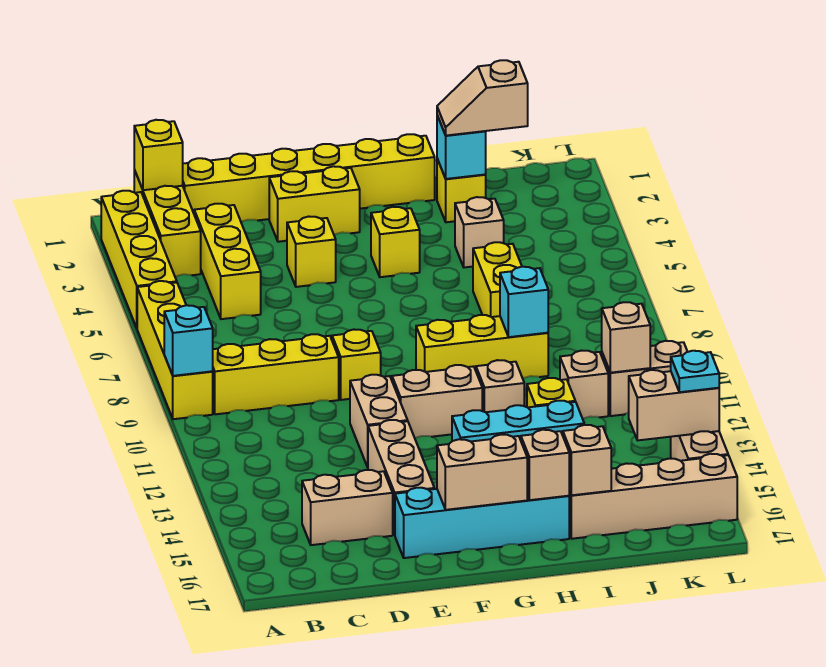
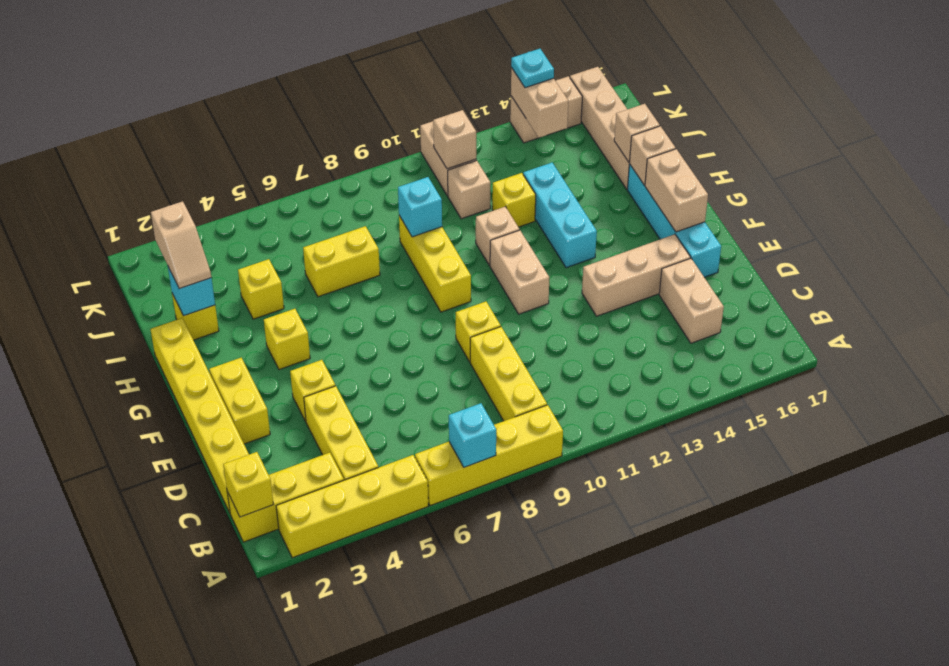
cyan brick A9 level 2 -> cyan brick A7 level 2
yellow brick C3:C5 level 1 -> yellow brick B4:D4 level 1
tan brick E11:E12 level 1 -> none
tan brick I4 level 1 -> yellow brick I4 level 1

